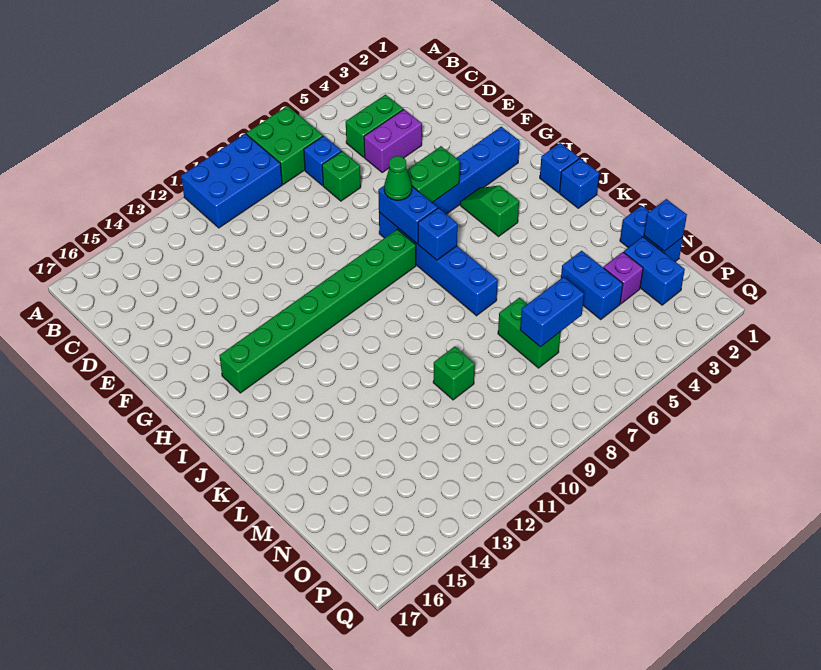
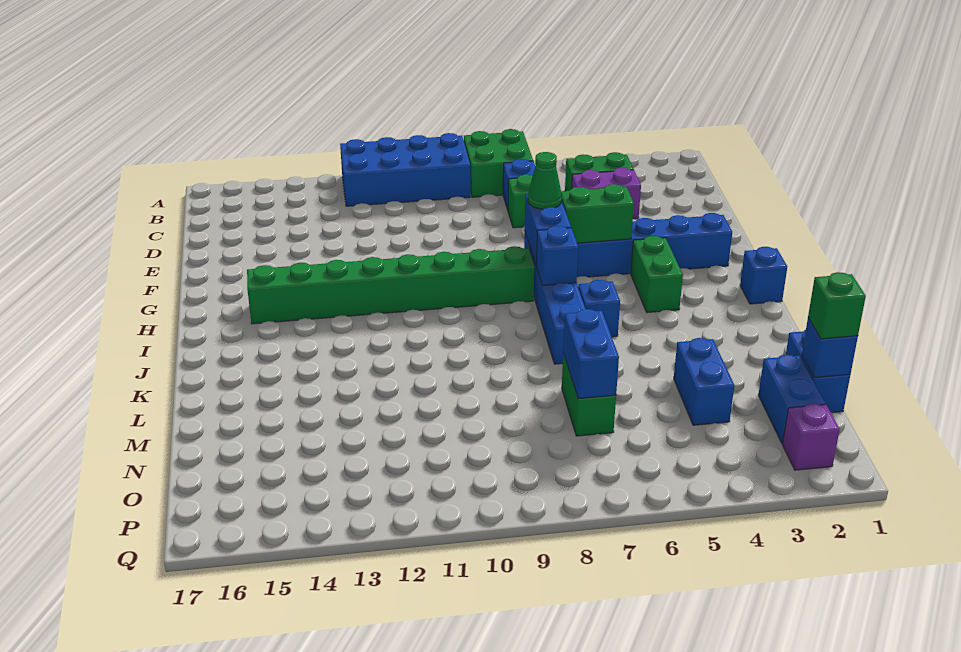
blue brick A9:B11 level 1 -> blue brick A9:B12 level 1
green slope H4:I4 level 1 top I -> green brick H4:I4 level 1
blue brick J1 level 1 -> blue brick J6 level 1
green brick M10 level 1 -> green brick N1 level 3
purple brick N3 level 1 -> purple brick P2 level 1
blue brick N6:N7 level 2 -> blue brick M7:N7 level 2

